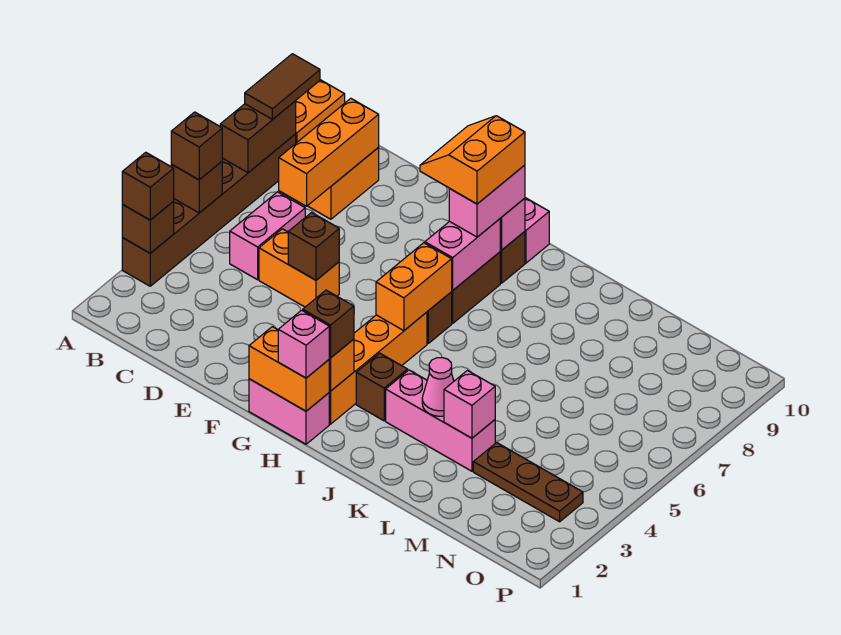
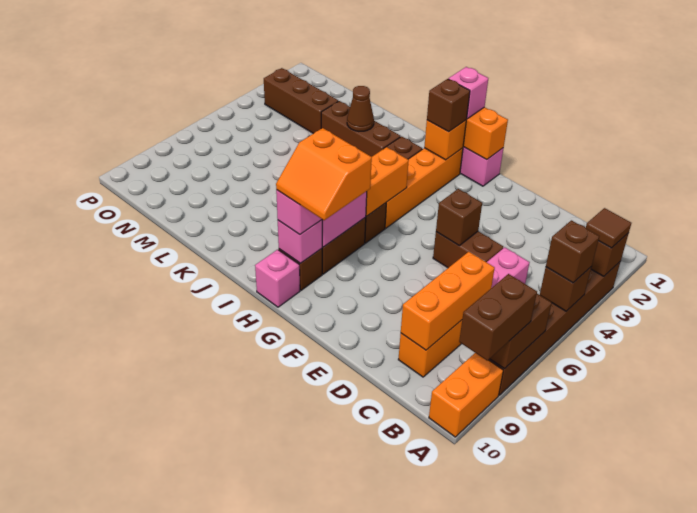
brown brick A3 level 3 -> brown tile A3 level 3
brown tile A8:A9 level 3 -> brown brick A8:A9 level 3
orange brick D5:E5 level 1 -> brown brick D5:E5 level 1
orange slope G8:H9 level 4 top H -> orange slope G8:H9 level 4 top 8
pink brick J3:L3 level 1 -> brown brick J3:L3 level 1
pink cone K3 level 2 -> brown cone K3 level 2
pink brick L3 level 2 -> none
brown plate M3:O3 level 1 -> brown brick M3:O3 level 1

